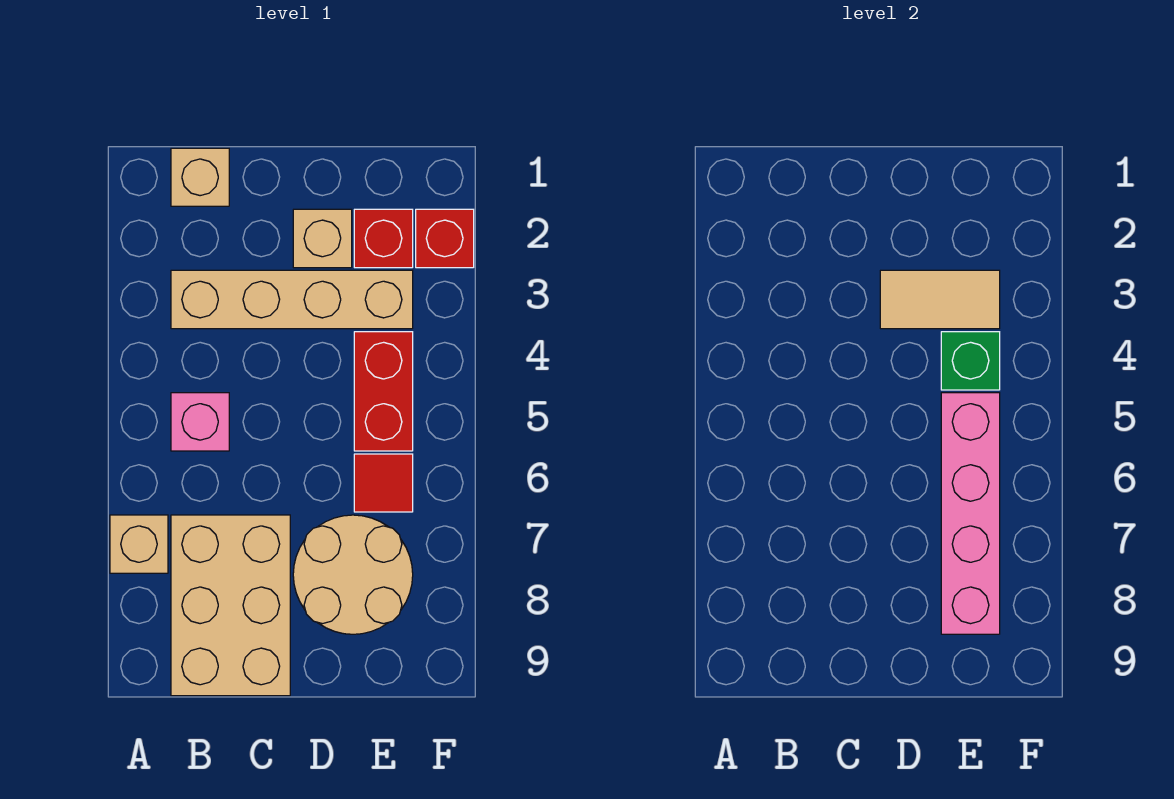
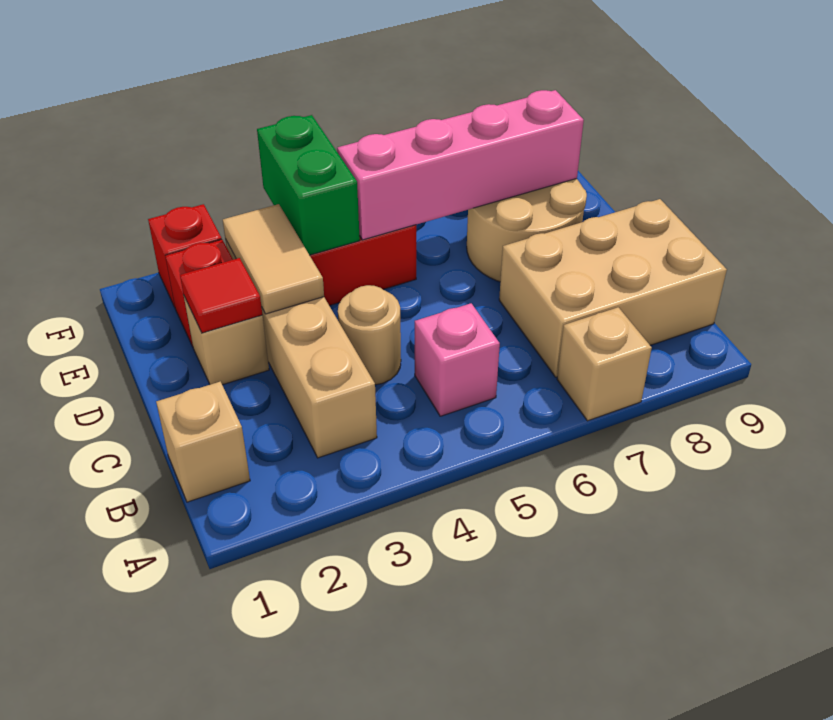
none -> tan round brick C4 level 1
green brick E4 level 2 -> green brick E4:F4 level 2
red tile E6 level 1 -> red tile D2 level 2

